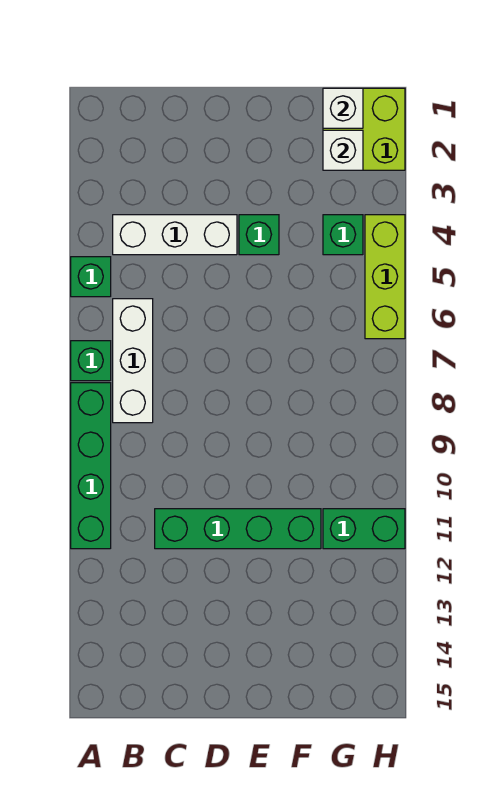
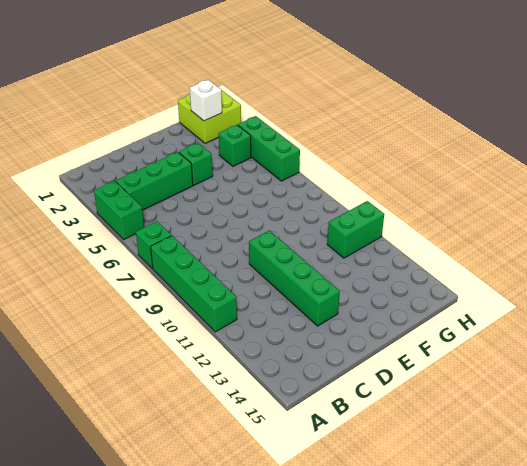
green brick A5 level 1 -> green brick A4:A5 level 1
white brick B4:D4 level 1 -> green brick B4:D4 level 1
white brick B6:B8 level 1 -> none
green brick C11:F11 level 1 -> green brick D10:D13 level 1
white brick G1 level 2 -> none
lime brick H4:H6 level 1 -> green brick H4:H6 level 1

